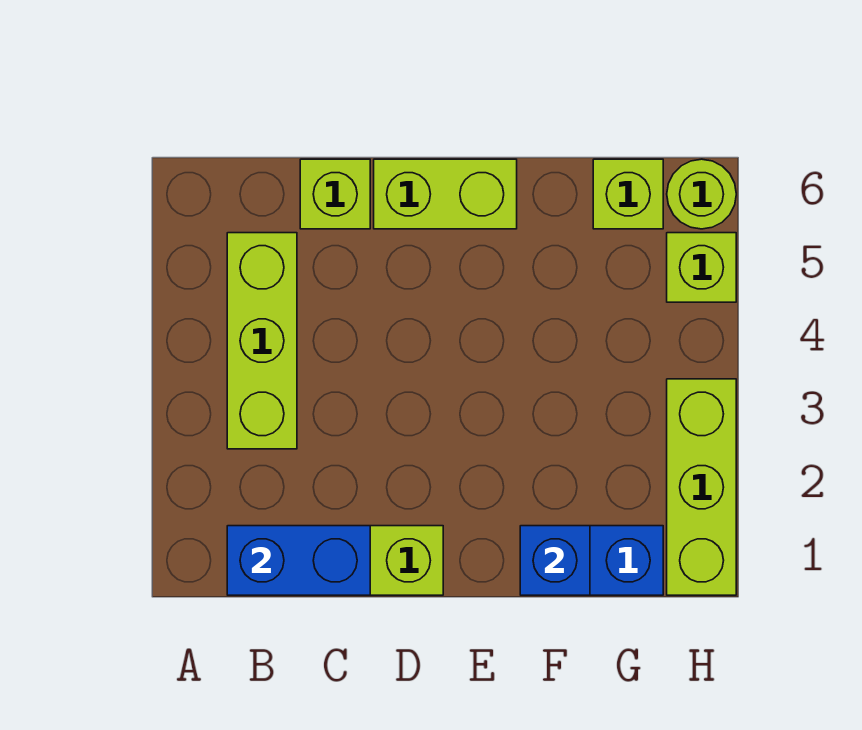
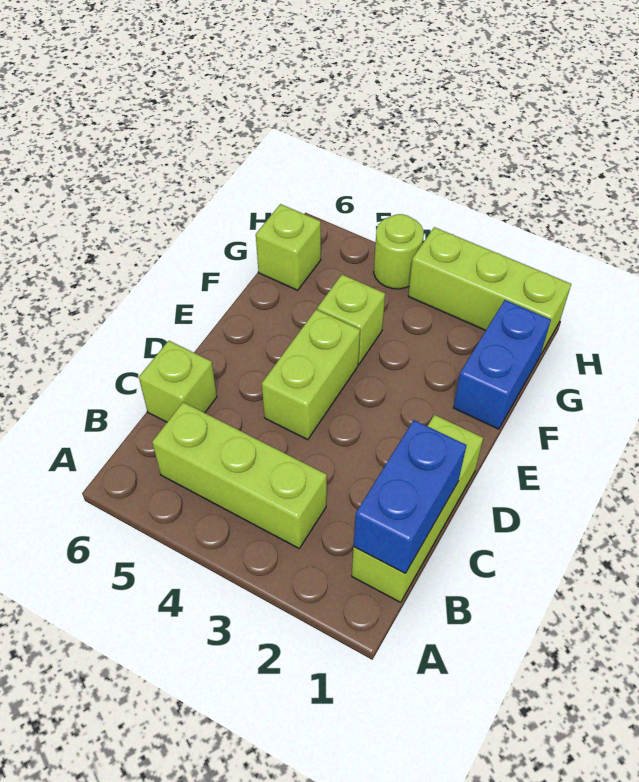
lime brick D6:E6 level 1 -> lime brick D4:E4 level 1
blue brick F1 level 2 -> none
lime brick H5 level 1 -> lime brick F4 level 1
lime round brick H6 level 1 -> lime round brick H4 level 1

